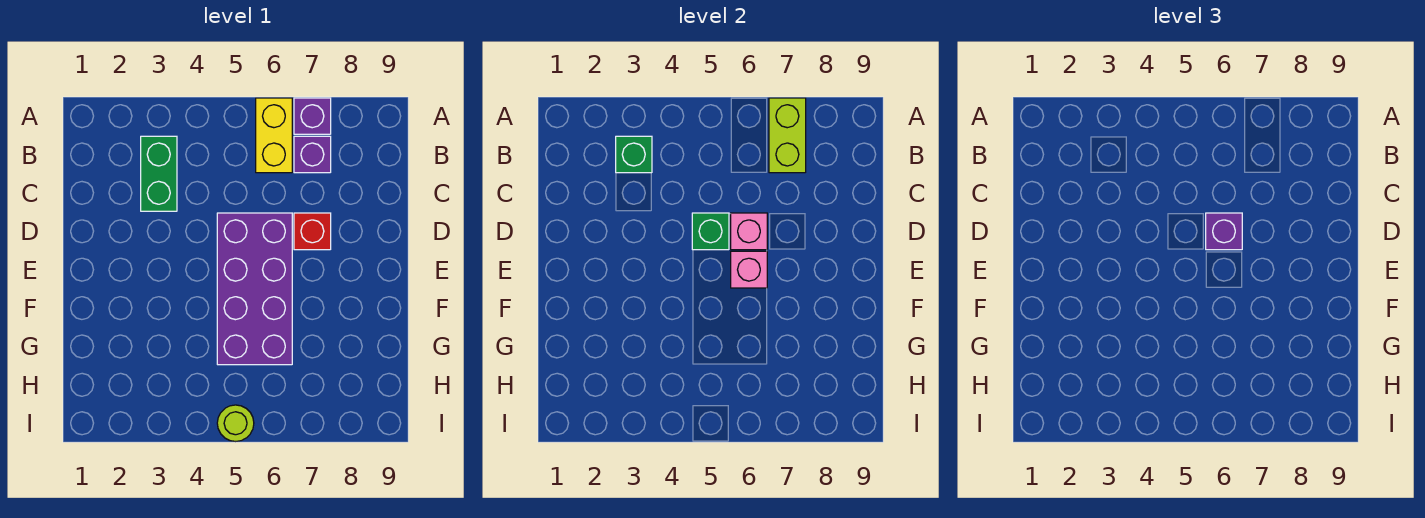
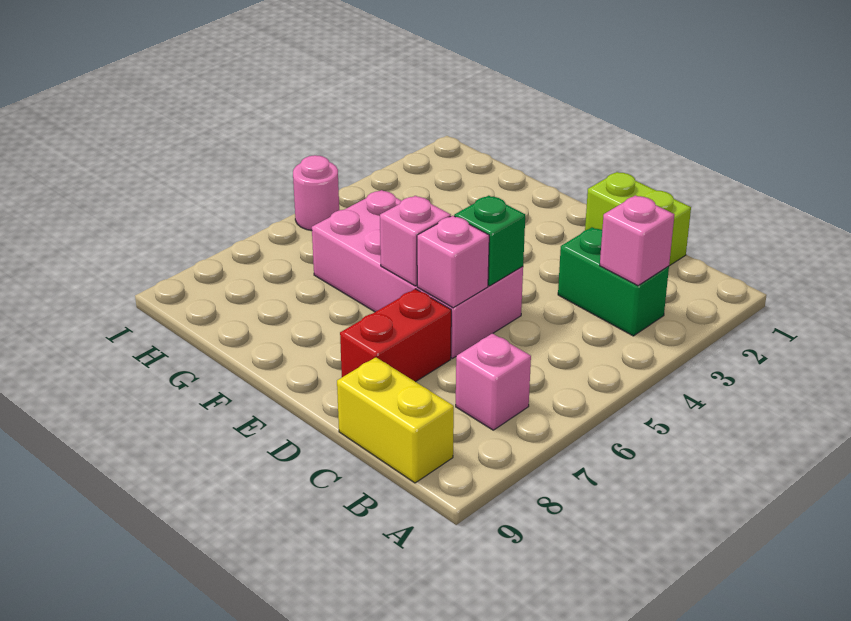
yellow brick A6:B6 level 1 -> yellow brick B9:C9 level 1
purple brick A7 level 1 -> none
lime brick A7:B7 level 2 -> lime brick C1:D1 level 1
green brick B3 level 2 -> pink brick B3 level 2
purple brick B7 level 1 -> pink brick B7 level 1
purple brick D5:G6 level 1 -> pink brick D5:G6 level 1
purple brick D6 level 3 -> none
red brick D7 level 1 -> red brick D7:D8 level 1
lime round brick I5 level 1 -> pink round brick I5 level 1

